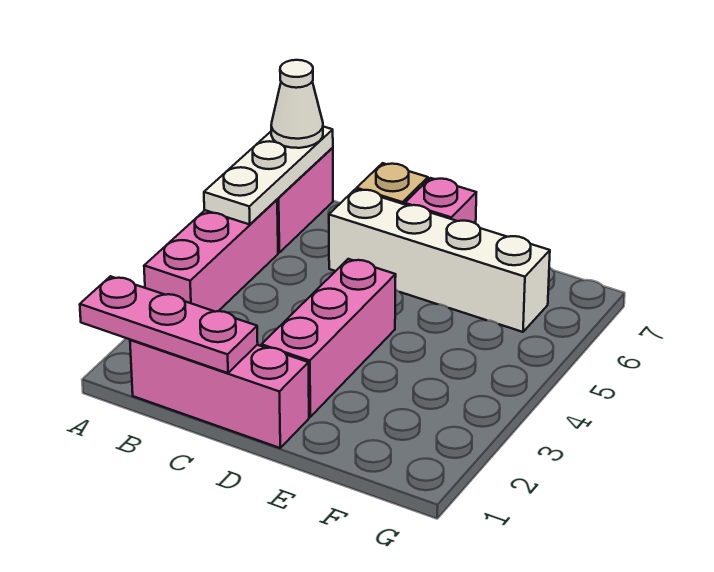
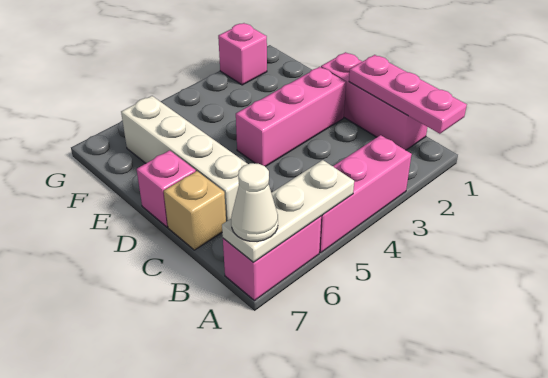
none -> pink brick G2 level 1

